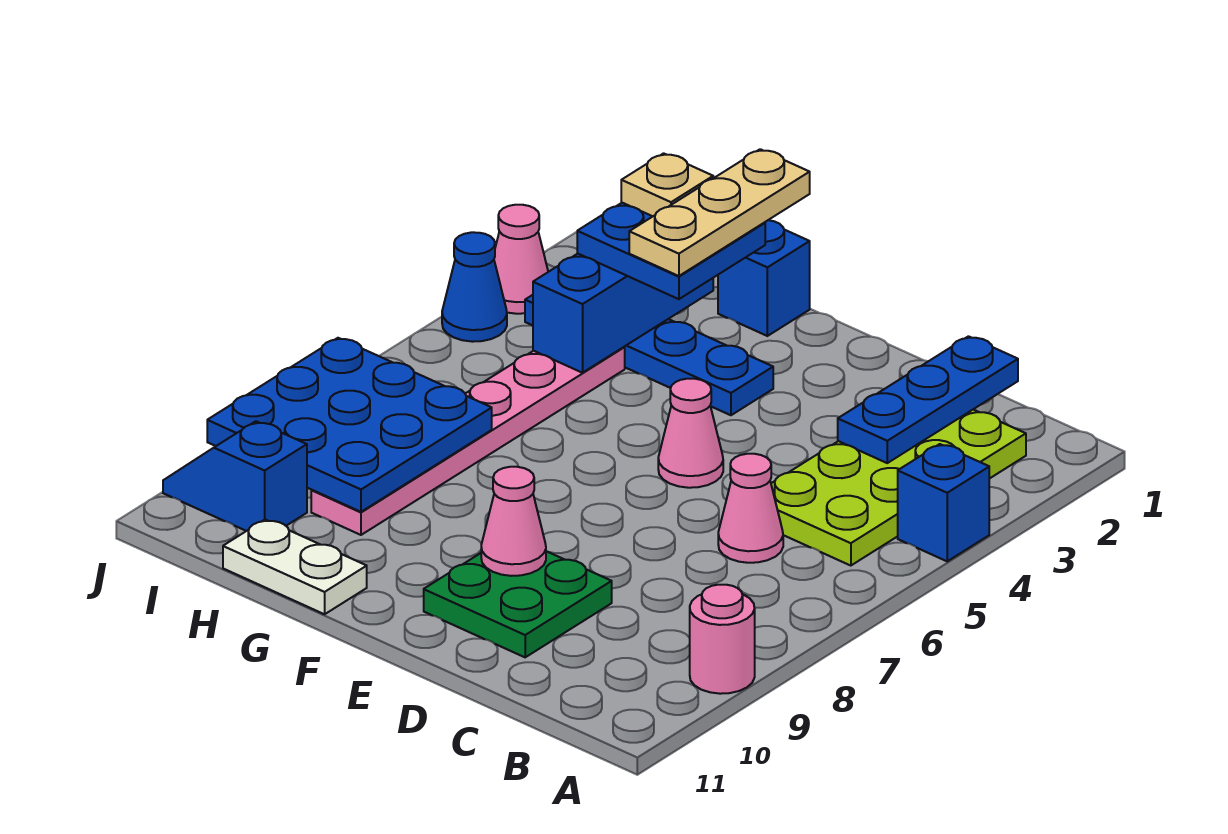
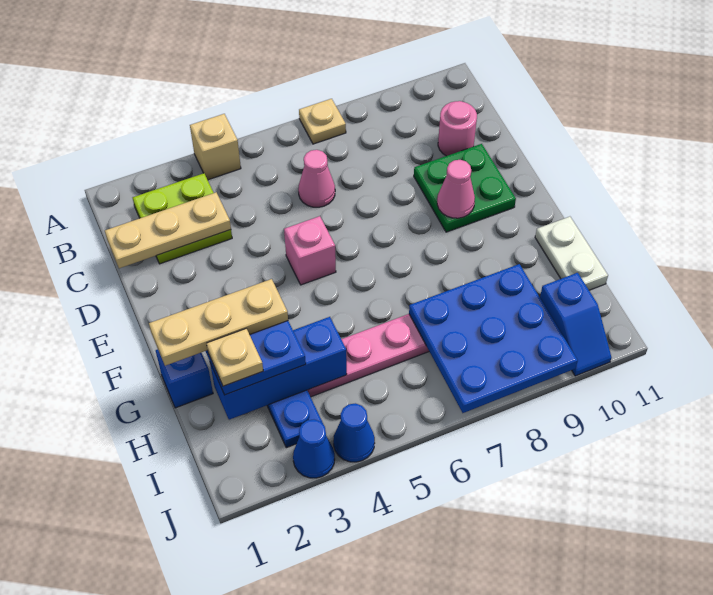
blue brick A4 level 1 -> tan brick A4 level 1
none -> tan plate A7 level 1
pink round brick A9 level 1 -> pink round brick C10 level 1
lime plate B2:C5 level 1 -> lime plate B2:C3 level 1
blue plate C1:C3 level 2 -> tan plate C1:C3 level 2
pink cone E5 level 1 -> pink brick E5 level 1
pink cone J3 level 1 -> blue cone J3 level 1

